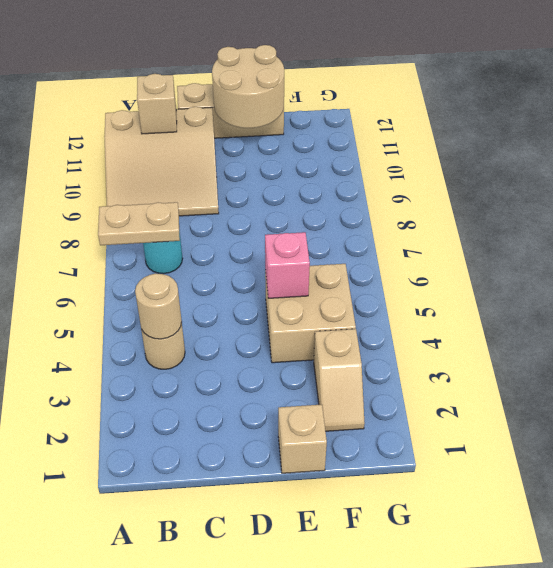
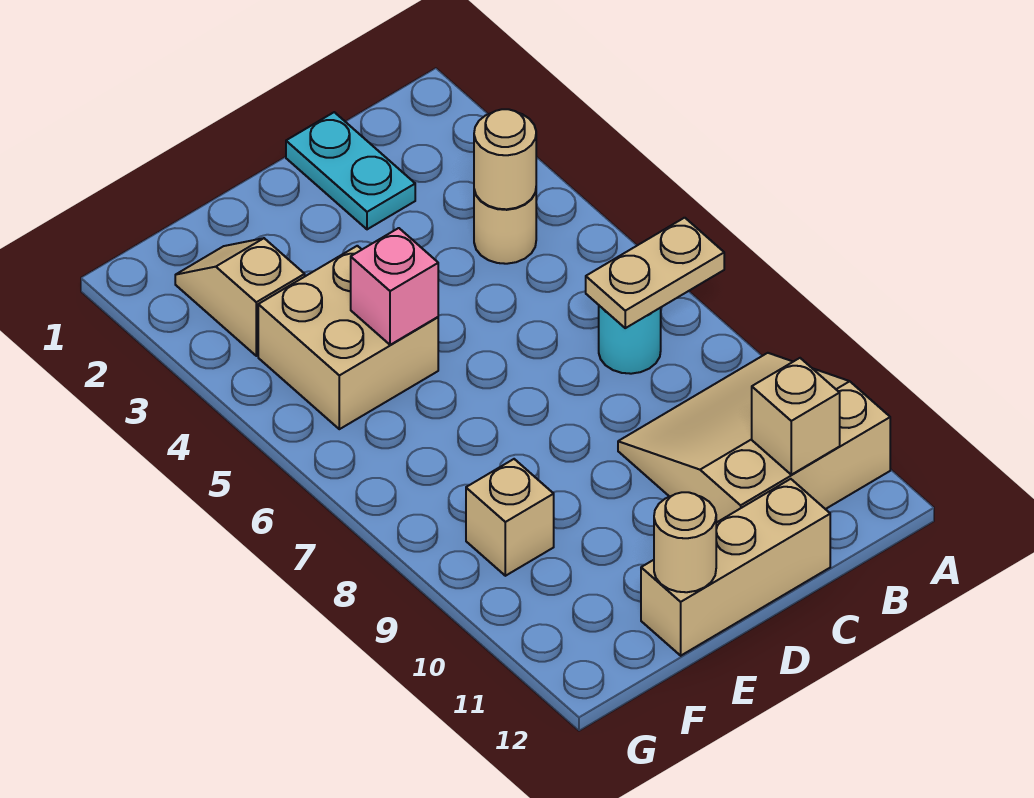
none -> cyan plate C1:C2 level 1
tan round brick D11:E12 level 2 -> tan round brick E12 level 2
tan brick E1 level 1 -> tan brick F9 level 1

